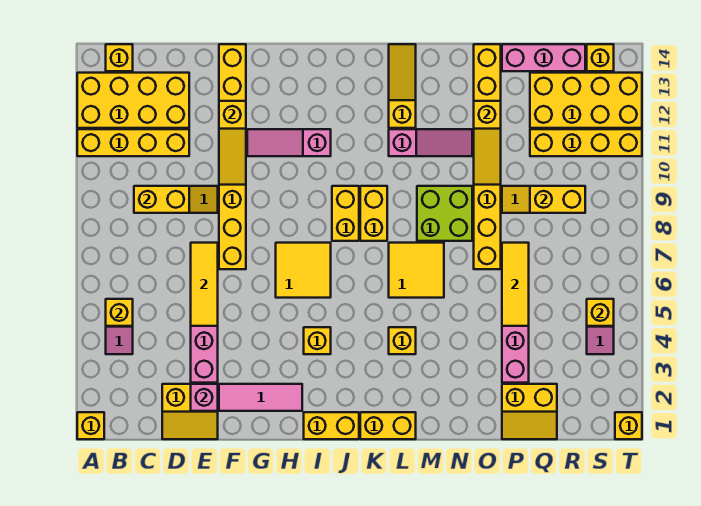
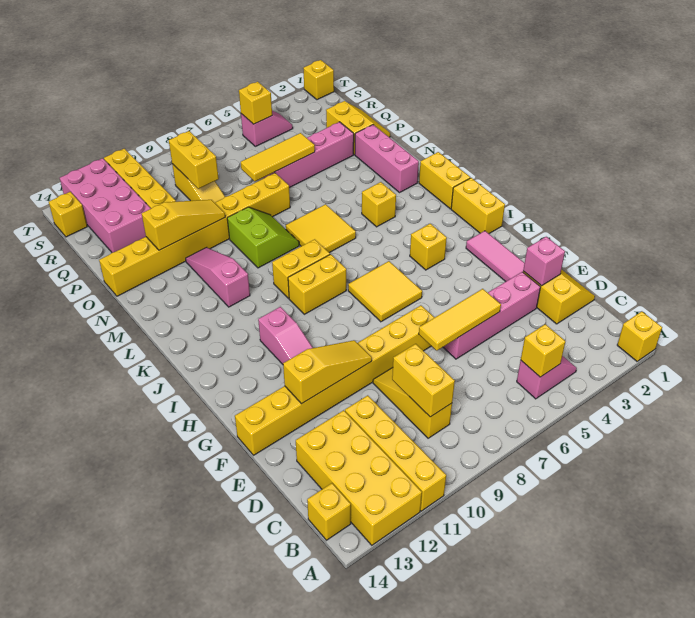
yellow slope L12:L14 level 1 top 12 -> none
lime brick M8:N9 level 1 -> lime slope M8:N9 level 1 top 9
pink brick P14:R14 level 1 -> pink brick M2:O2 level 1
yellow brick Q12:T13 level 1 -> pink brick Q12:T13 level 1

